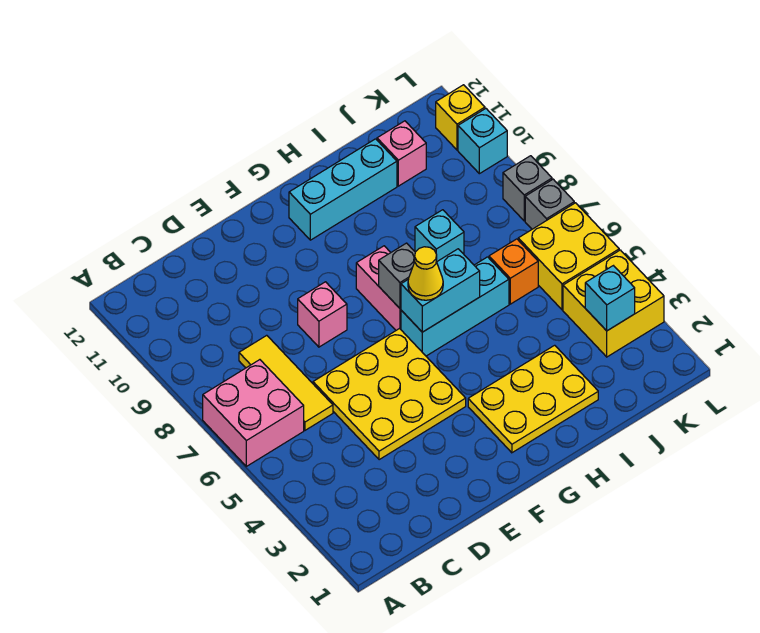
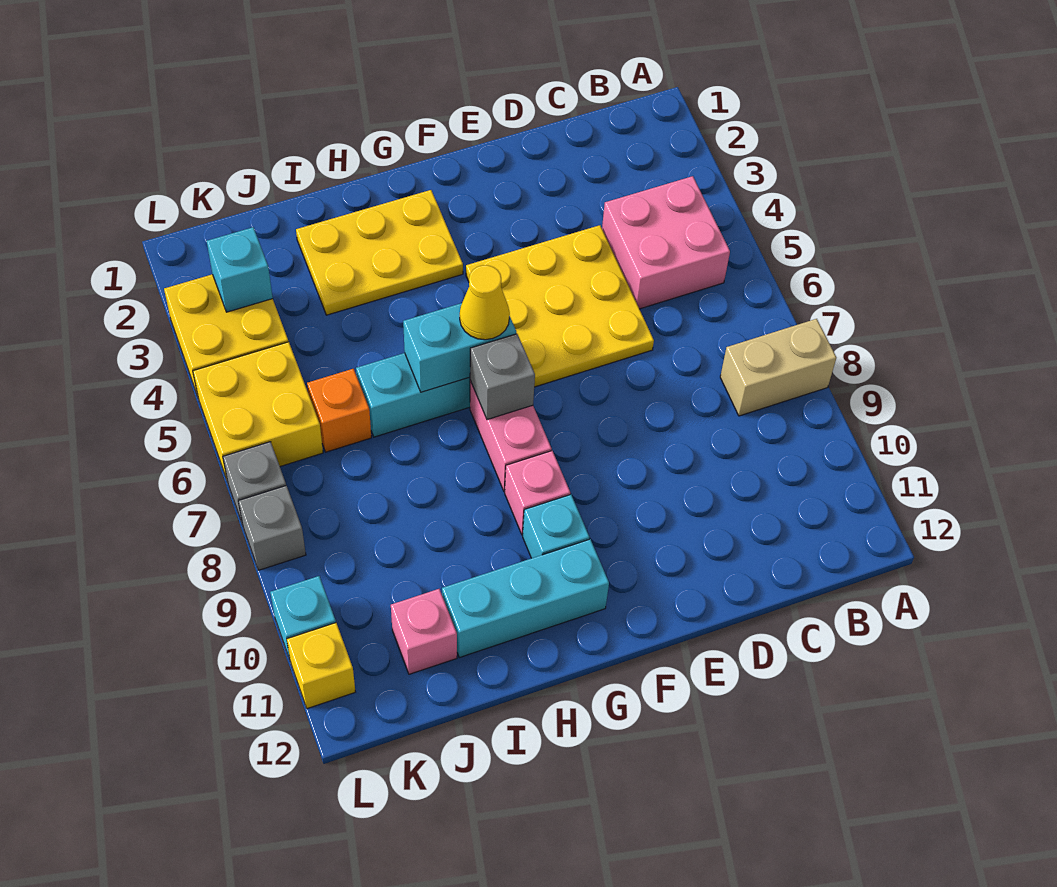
pink brick A6:B7 level 1 -> pink brick B4:C5 level 1
none -> tan brick A8:B8 level 1
yellow tile C6:C8 level 1 -> none
pink brick E8 level 1 -> pink brick G9 level 1
cyan brick I8 level 1 -> cyan brick G10 level 1

